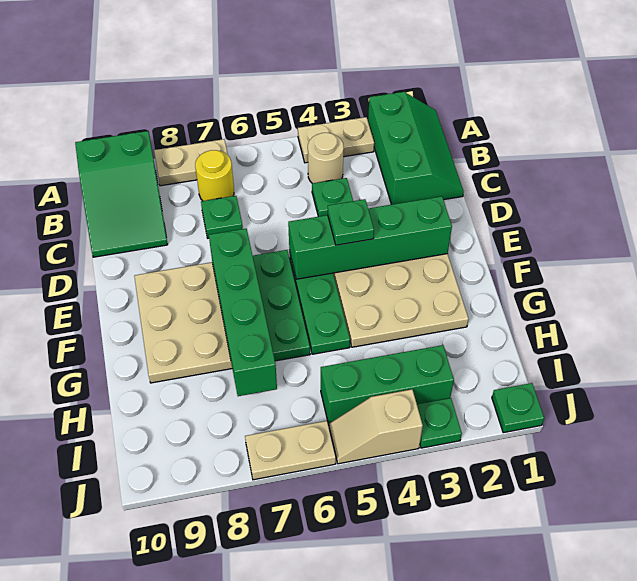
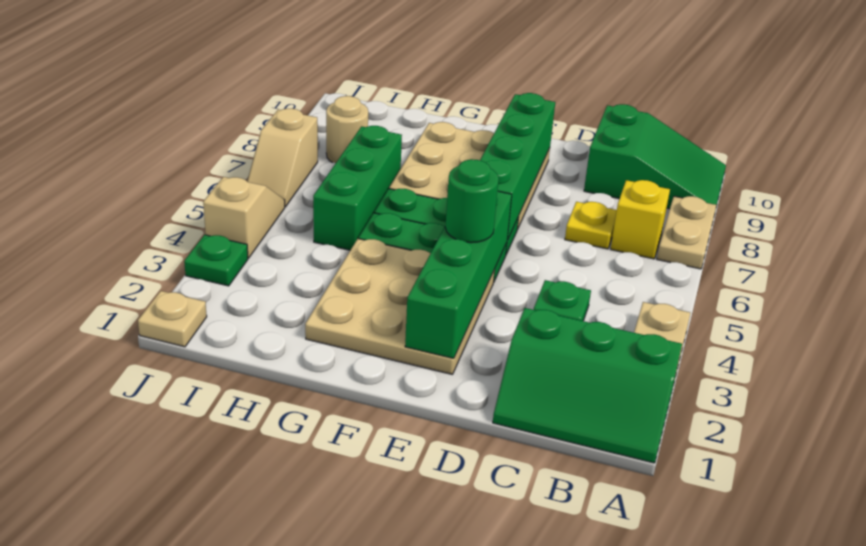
green slope A9:C10 level 1 top A -> green slope A9:C10 level 1 top C
tan round brick B4 level 1 -> tan round brick I8 level 1
yellow round brick B7 level 1 -> yellow brick B7 level 1
green plate C7 level 1 -> yellow plate C7 level 1
green plate E4 level 3 -> green round brick E4 level 3
green brick E7:H7 level 2 -> green brick E6:E9 level 2
green brick I3:I5 level 1 -> green brick H5:H7 level 1
green plate J1 level 1 -> tan plate J1 level 1
tan plate J6:J7 level 1 -> tan slope J6:J7 level 1 top 7

